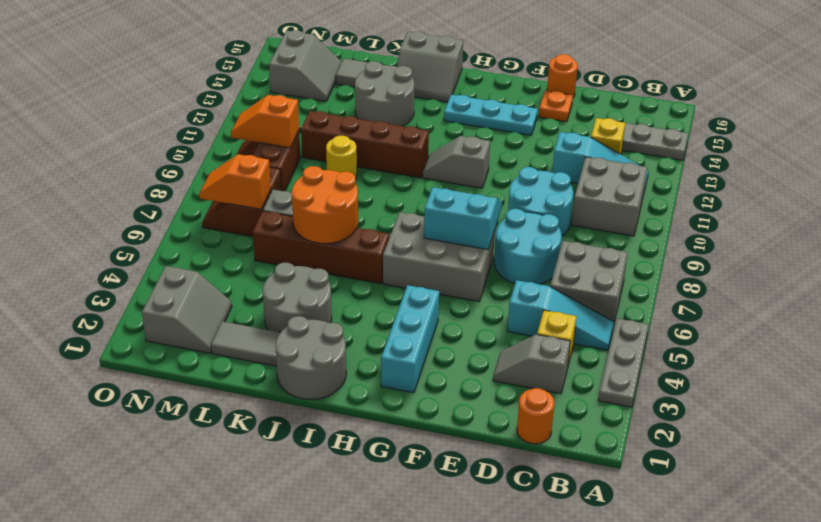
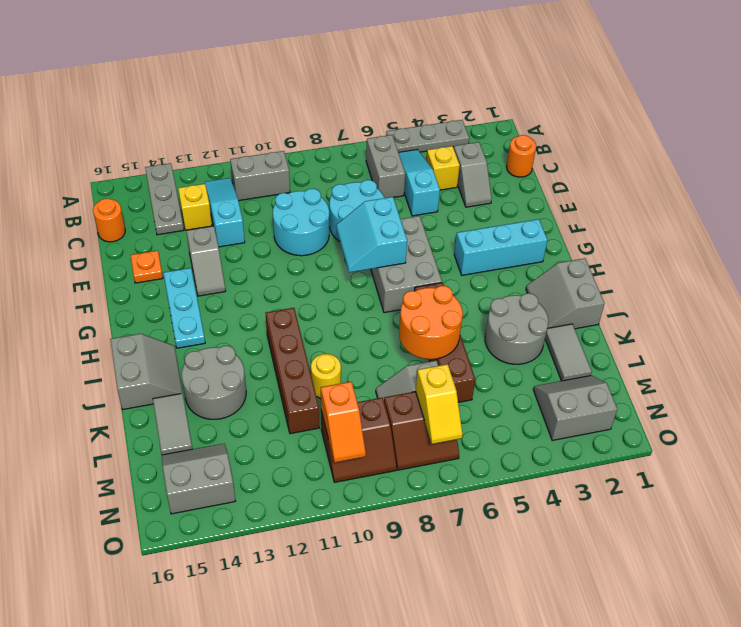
grey brick B6:C7 level 1 -> grey brick B6:C6 level 1
grey brick B10:C11 level 1 -> grey brick B10:B11 level 1
orange round brick E16 level 1 -> orange round brick C16 level 1
grey slope G11:H11 level 1 top G -> grey slope E13:F13 level 1 top E
grey round brick I1:J2 level 1 -> grey slope I1:J2 level 1 top 1
orange slope M7:N7 level 2 top M -> yellow slope M7:N7 level 2 top M

